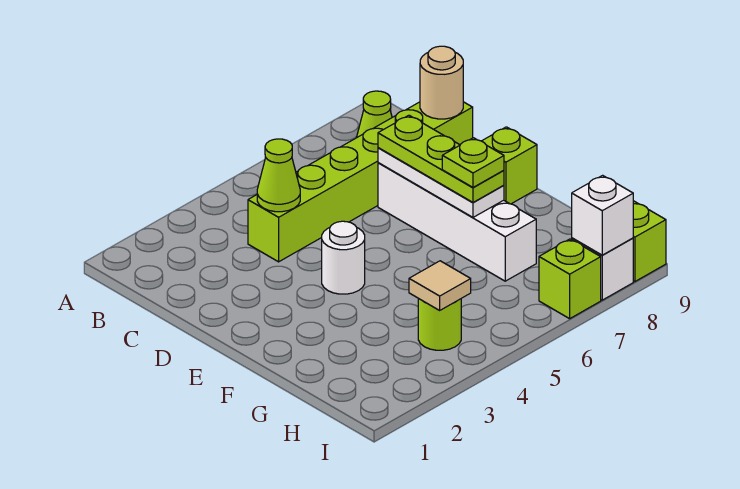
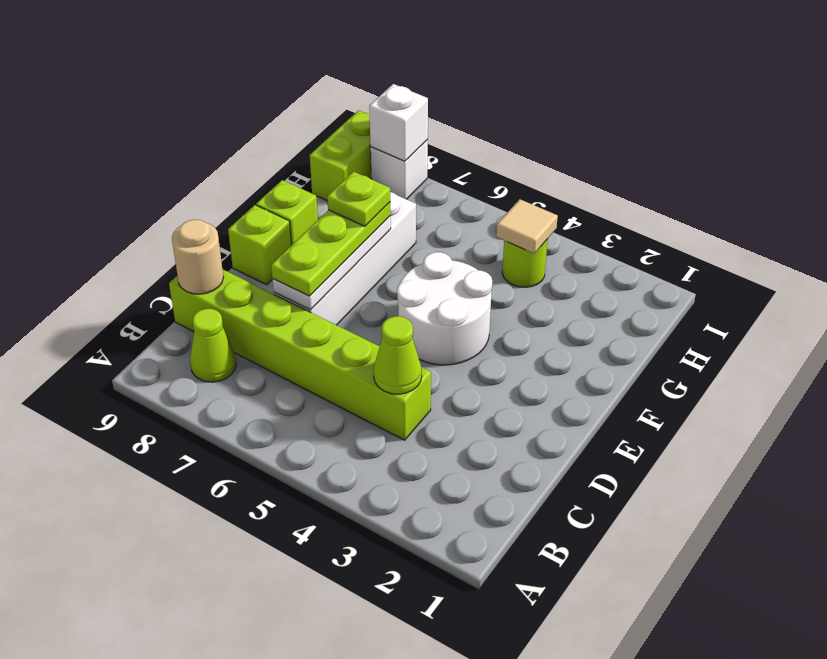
white round brick E4 level 1 -> white round brick E4:F5 level 1
lime brick I7 level 1 -> lime brick F9 level 1

